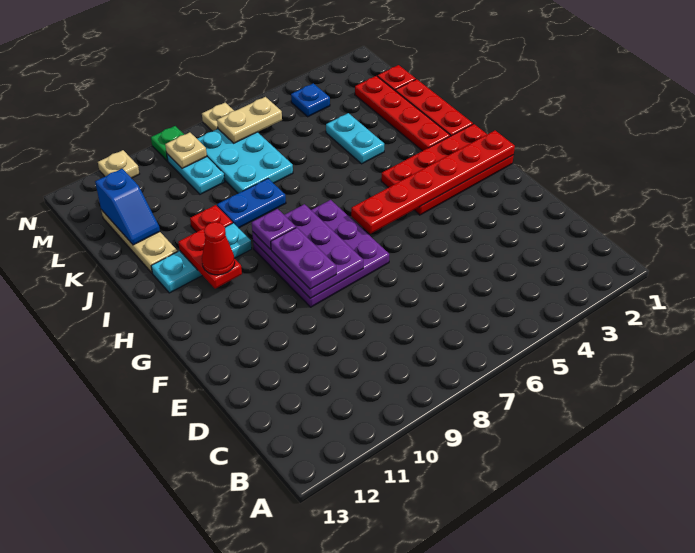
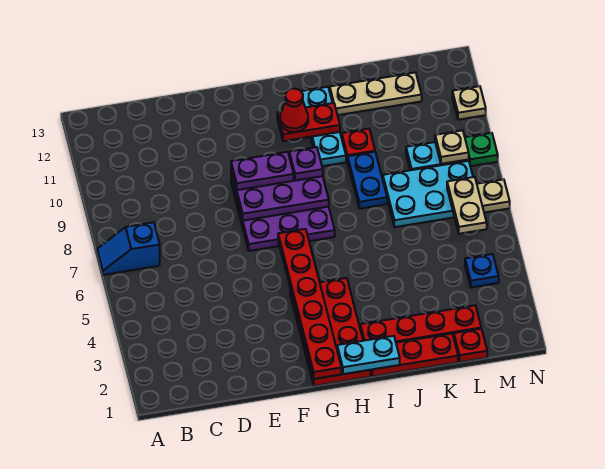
cyan plate J4:K4 level 1 -> cyan plate H1:I1 level 2
blue slope K12:L12 level 2 top L -> blue slope A7:B7 level 1 top B

